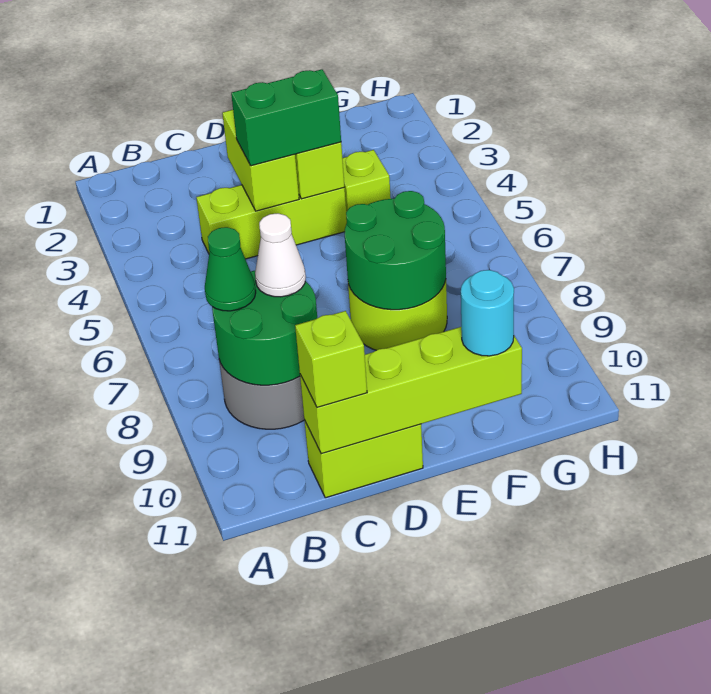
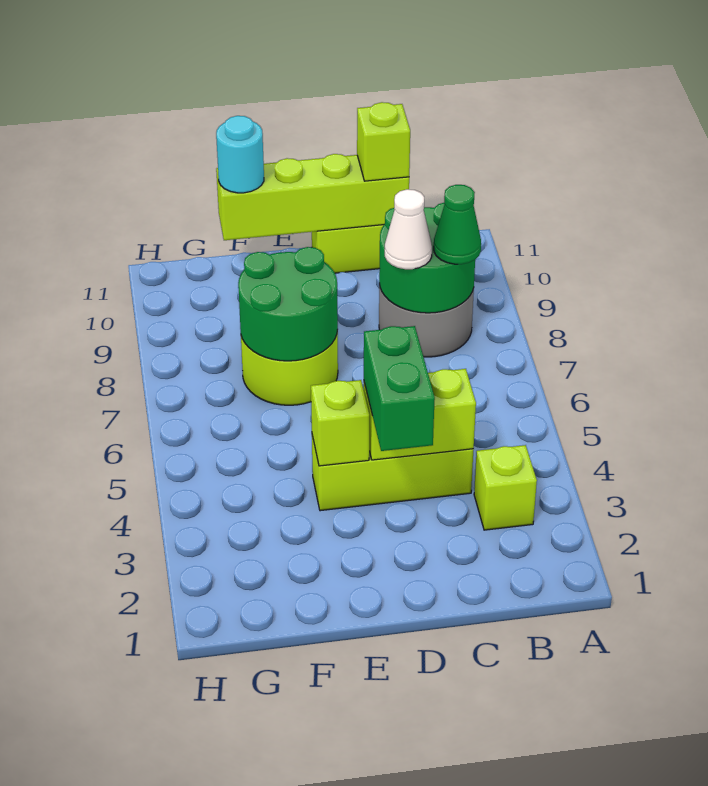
lime brick D3:D4 level 2 -> lime brick C4:D4 level 2
green brick D4:E4 level 3 -> green brick D3:D4 level 3
lime brick F4 level 1 -> lime brick B3 level 1

